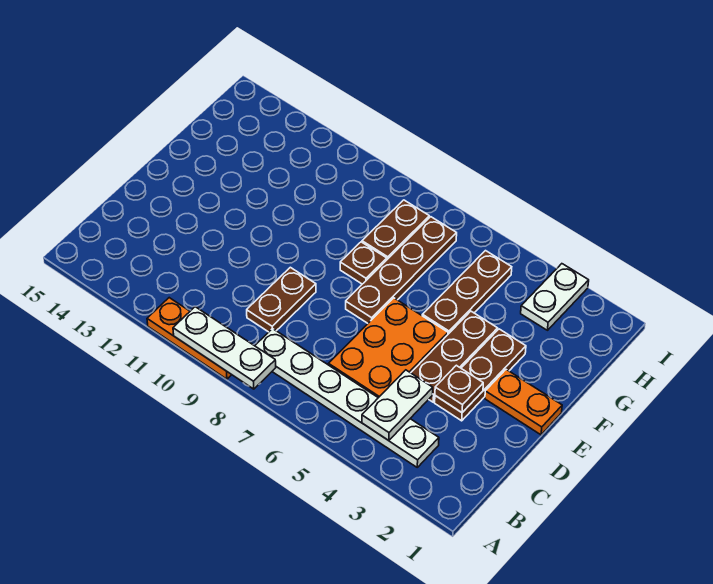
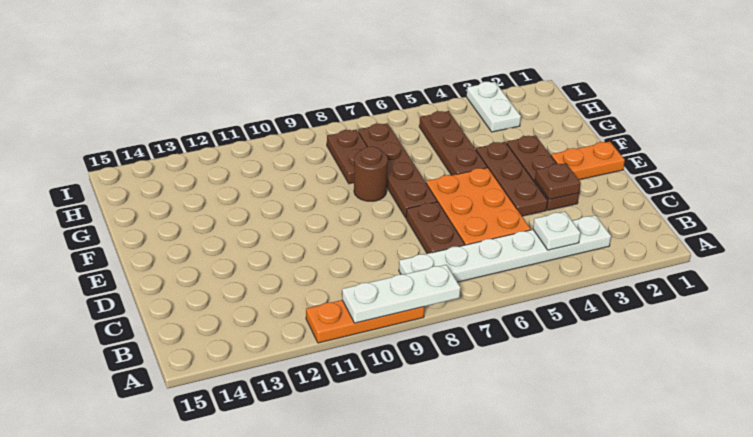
white plate B4:C4 level 2 -> white plate B4 level 2
brown plate C9:D9 level 1 -> brown plate C7:D7 level 1
brown plate F8 level 1 -> brown round brick F8 level 1

